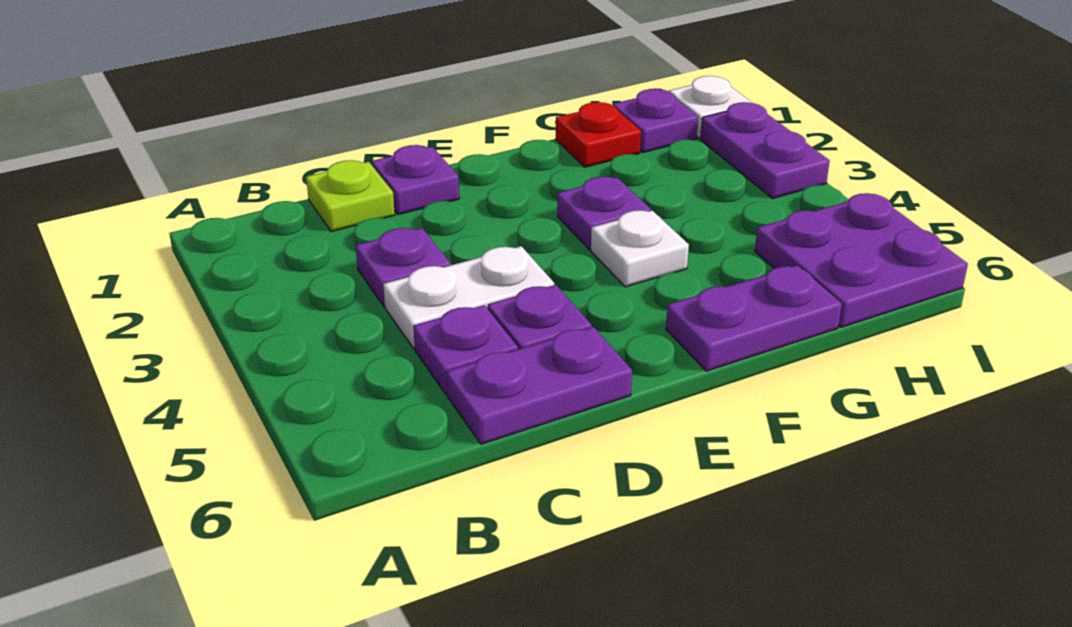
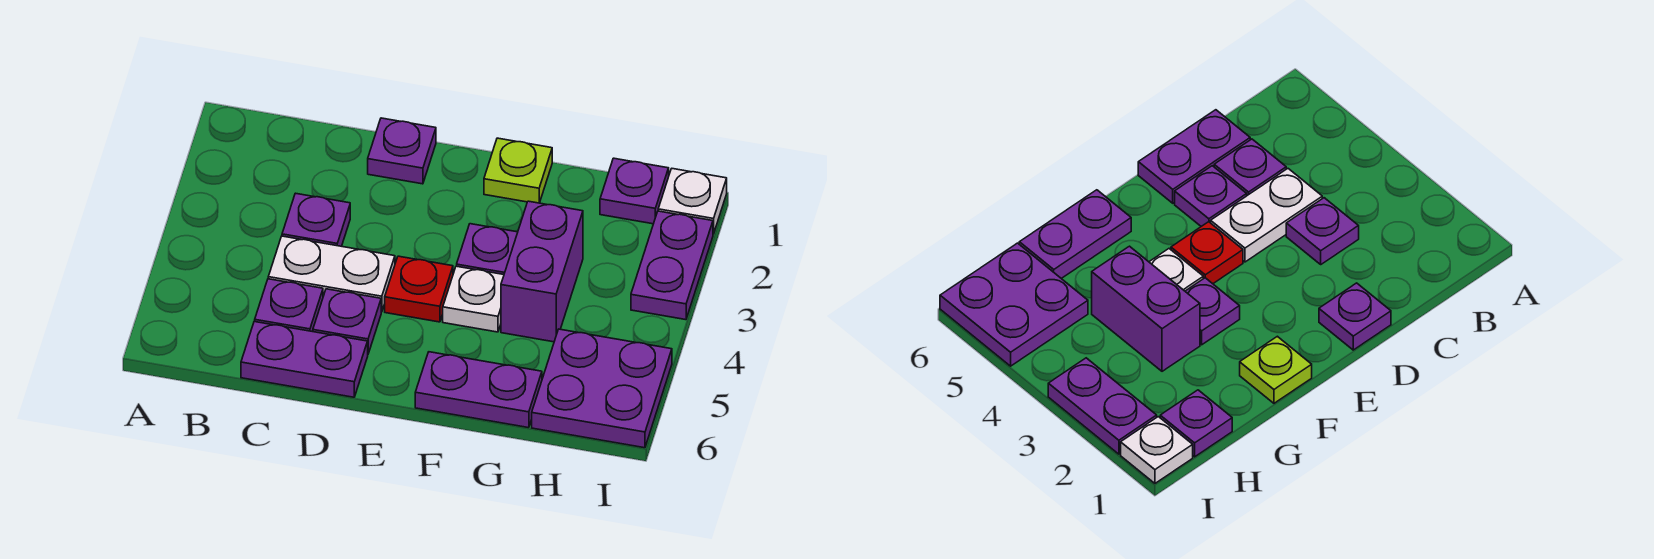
lime plate C1 level 1 -> lime plate F1 level 1
red plate G1 level 1 -> red plate E4 level 1
none -> purple brick G3:G4 level 1

